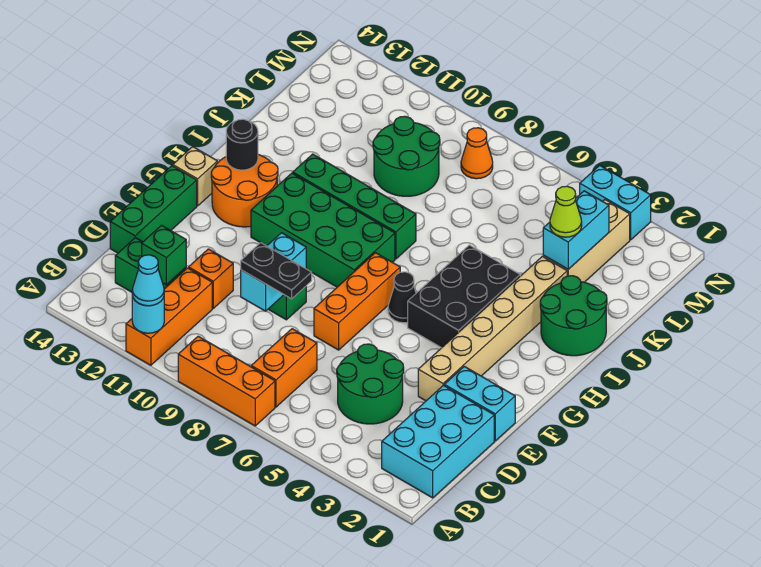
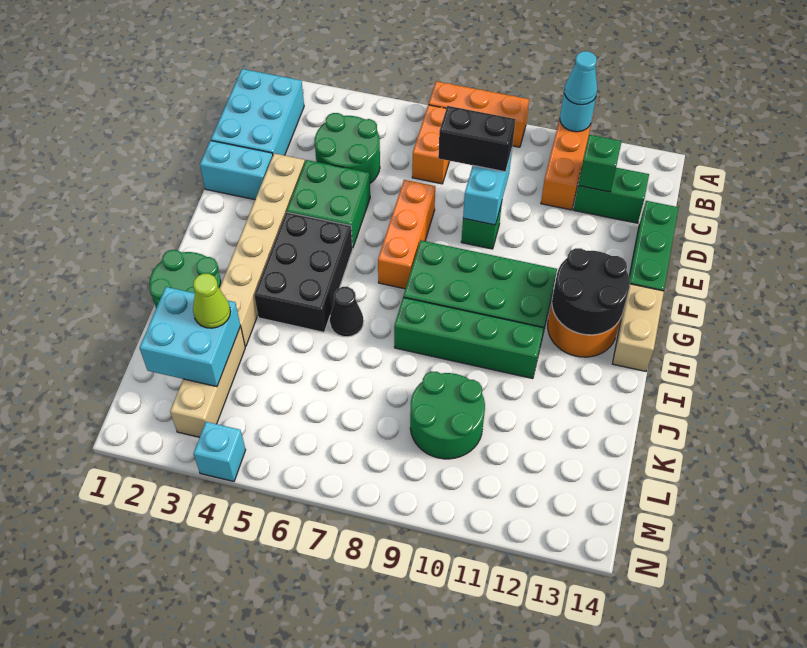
black plate D8:D9 level 3 -> black brick D8:D9 level 3
orange brick D11 level 1 -> none
none -> green brick E4:F5 level 1
black cone G6 level 1 -> black cone I6 level 1
tan brick G14 level 1 -> tan brick G14:H14 level 1
black round brick H13 level 2 -> black round brick G12:H13 level 2
cyan brick K3:L3 level 2 -> cyan brick K2:L3 level 2
orange cone M8 level 1 -> none
cyan brick N3:N4 level 1 -> cyan brick N4 level 1

